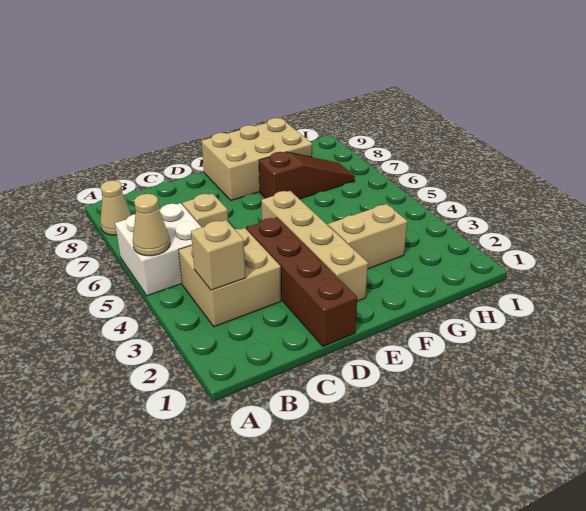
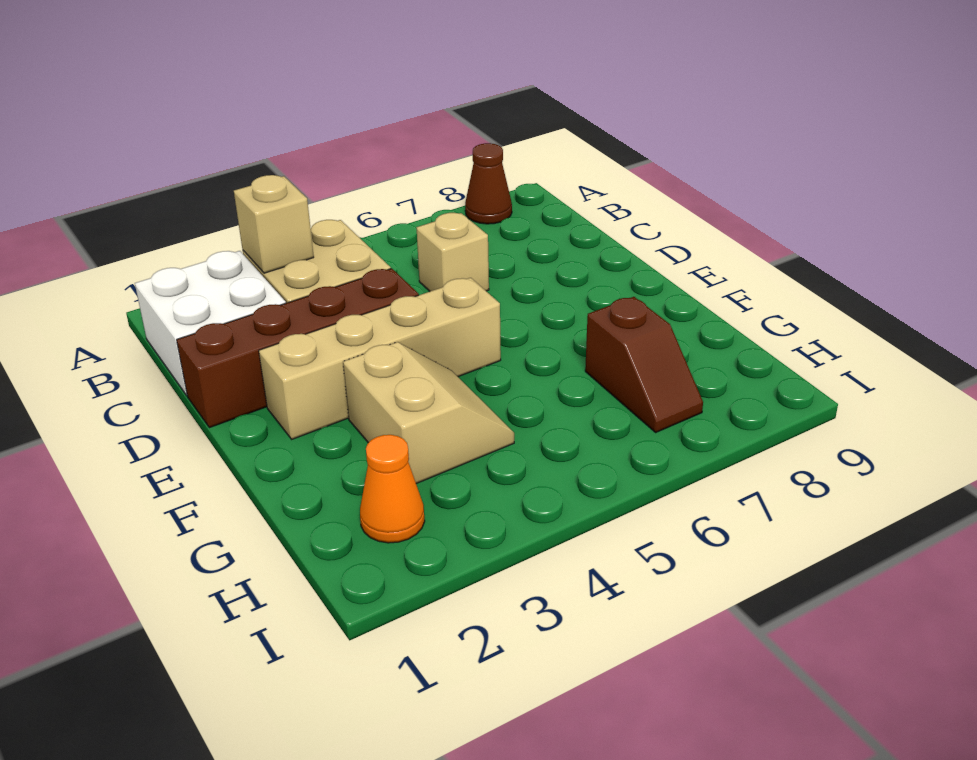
white brick A5:B6 level 1 -> white brick B1:C2 level 1
tan cone A5 level 2 -> none
tan cone A8 level 1 -> brown cone A8 level 1
tan brick E8:G9 level 1 -> none
brown slope F7:H7 level 1 top F -> brown slope G7:H7 level 1 top G
none -> orange cone H2 level 1

